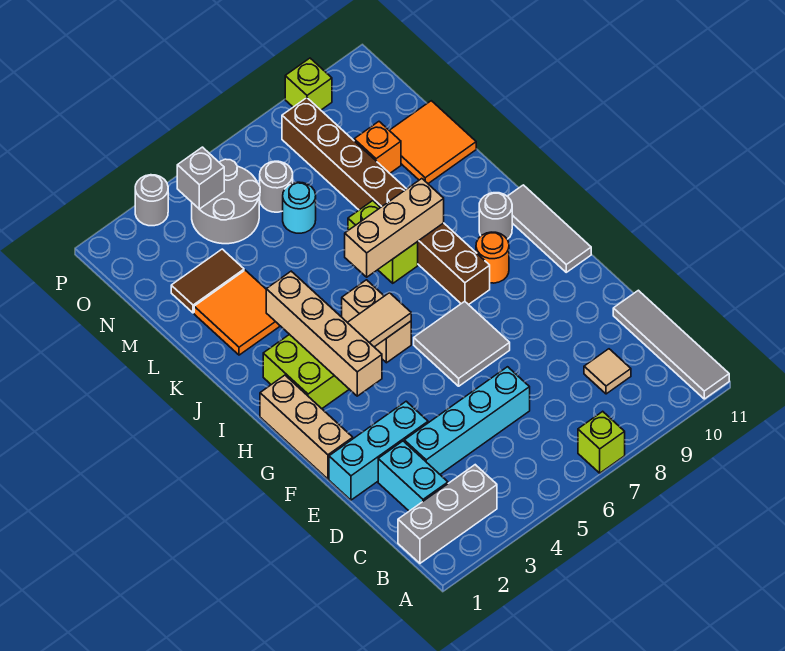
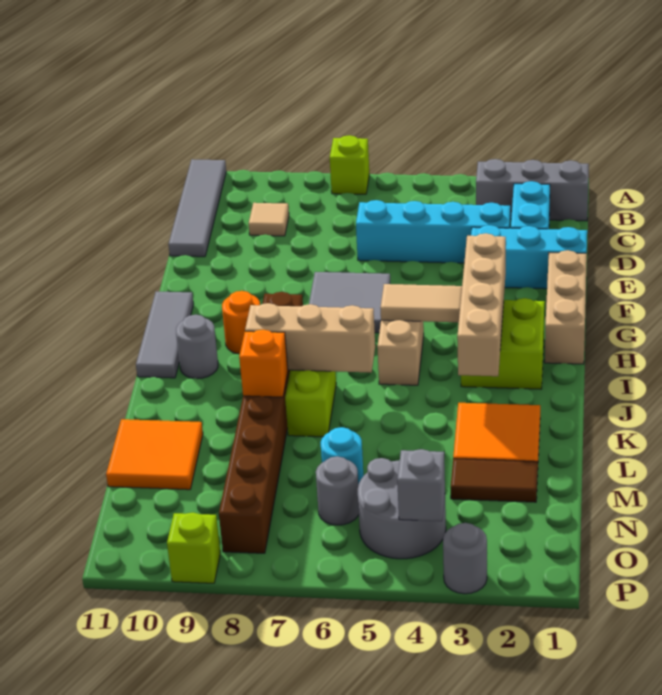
orange brick M9 level 1 -> orange brick K8 level 2

